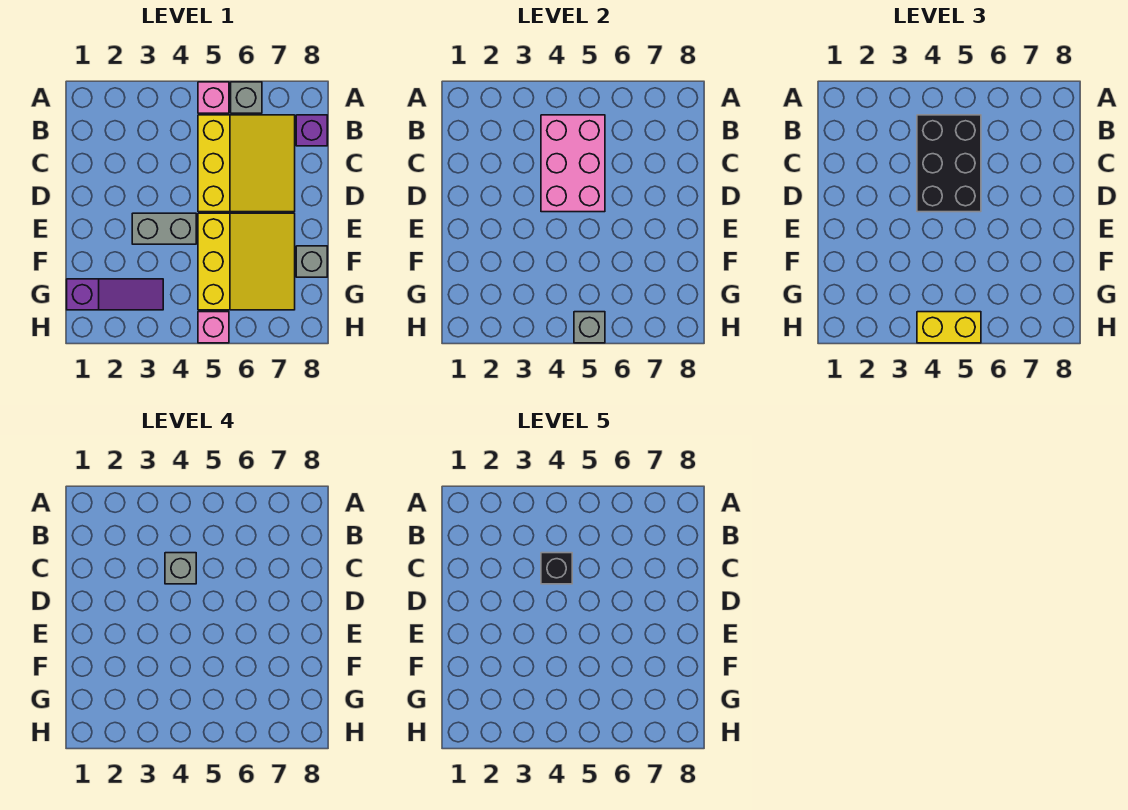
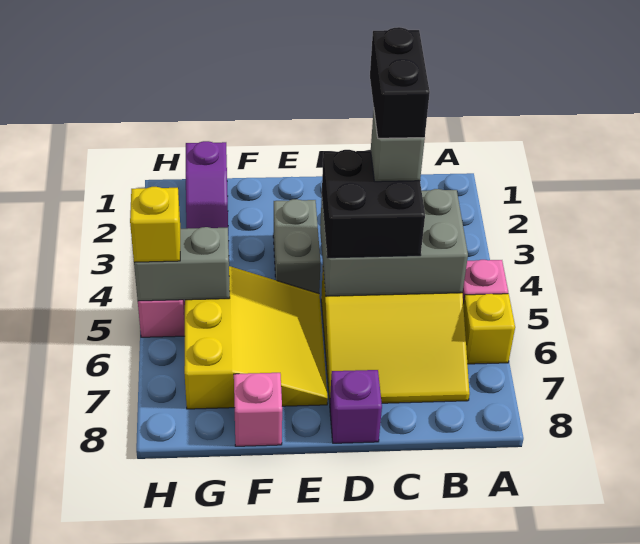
grey brick A6 level 1 -> yellow brick A6 level 1
pink brick B4:D5 level 2 -> grey brick B4:D5 level 2
black brick B4:D5 level 3 -> black brick C4:D5 level 3
purple brick B8 level 1 -> purple brick D8 level 1
black brick C4 level 5 -> black brick C3:C4 level 5
yellow slope E5:G7 level 1 top 5 -> yellow slope E5:G7 level 1 top G
grey brick F8 level 1 -> pink brick F8 level 1
yellow brick H4:H5 level 3 -> yellow brick H5 level 3
grey brick H5 level 2 -> grey brick G5:H5 level 2

